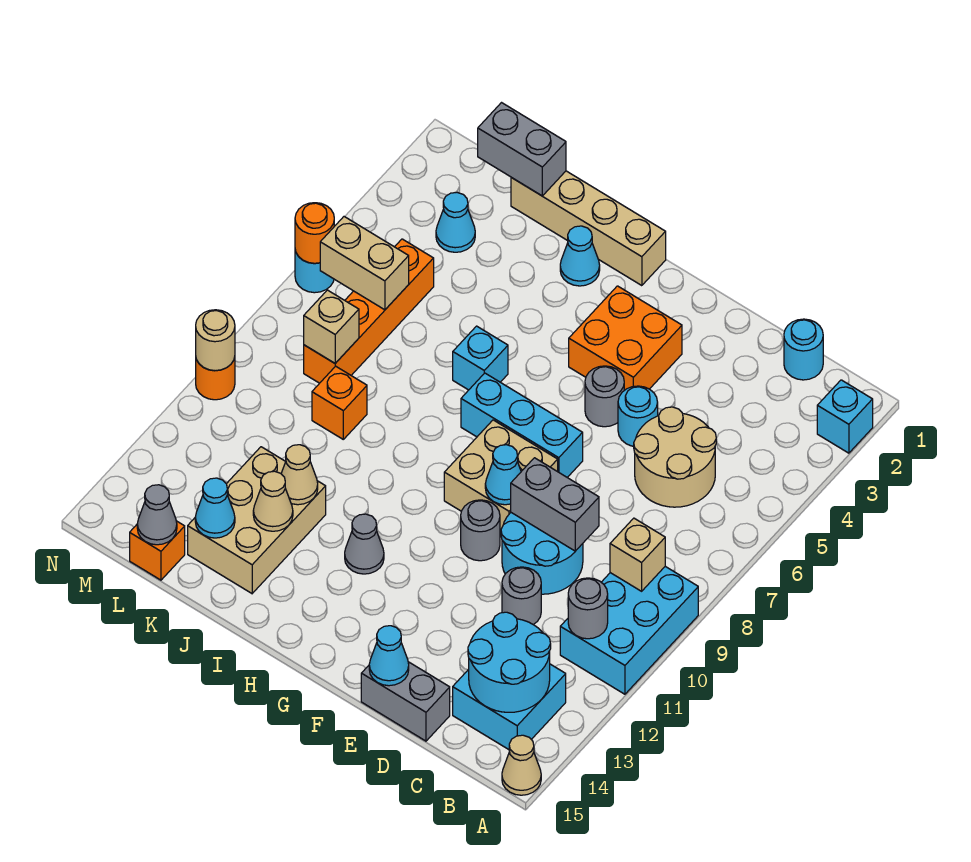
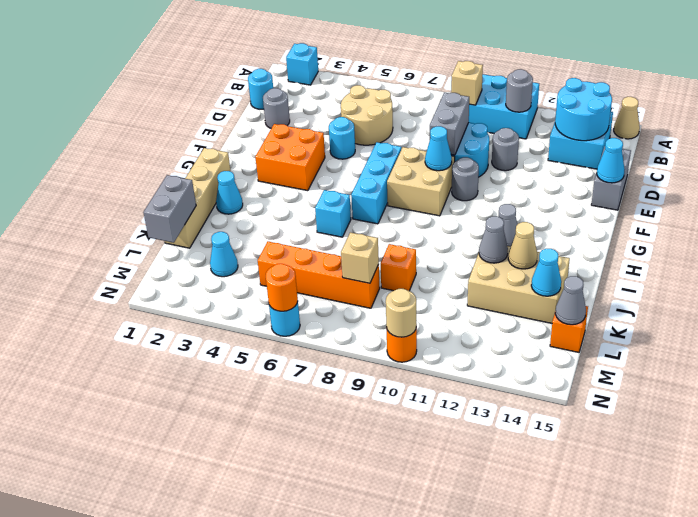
grey round brick F5 level 1 -> grey round brick D2 level 1
tan cone J12 level 2 -> grey cone J12 level 2
tan brick L6:M6 level 2 -> none

